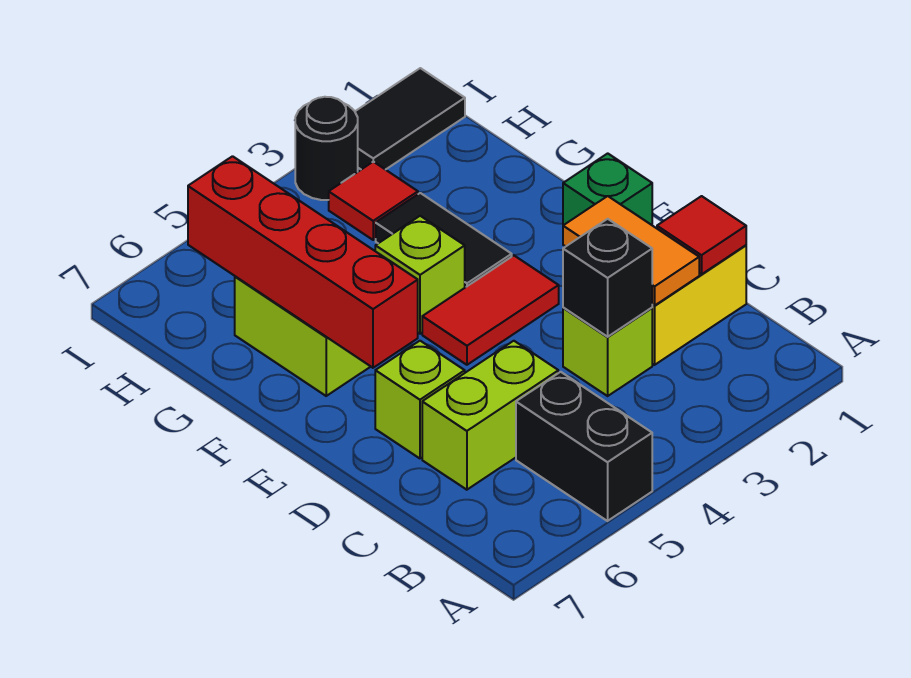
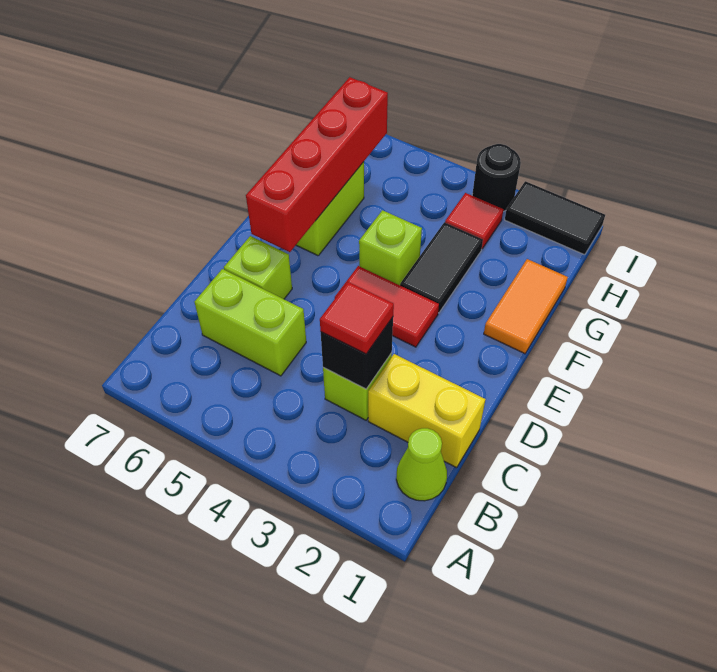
black brick A5:B5 level 1 -> none
none -> lime cone B1 level 1
red tile C1 level 2 -> red tile C3 level 3
orange tile C2:D2 level 2 -> orange tile F1:G1 level 1
green brick E1 level 1 -> none

